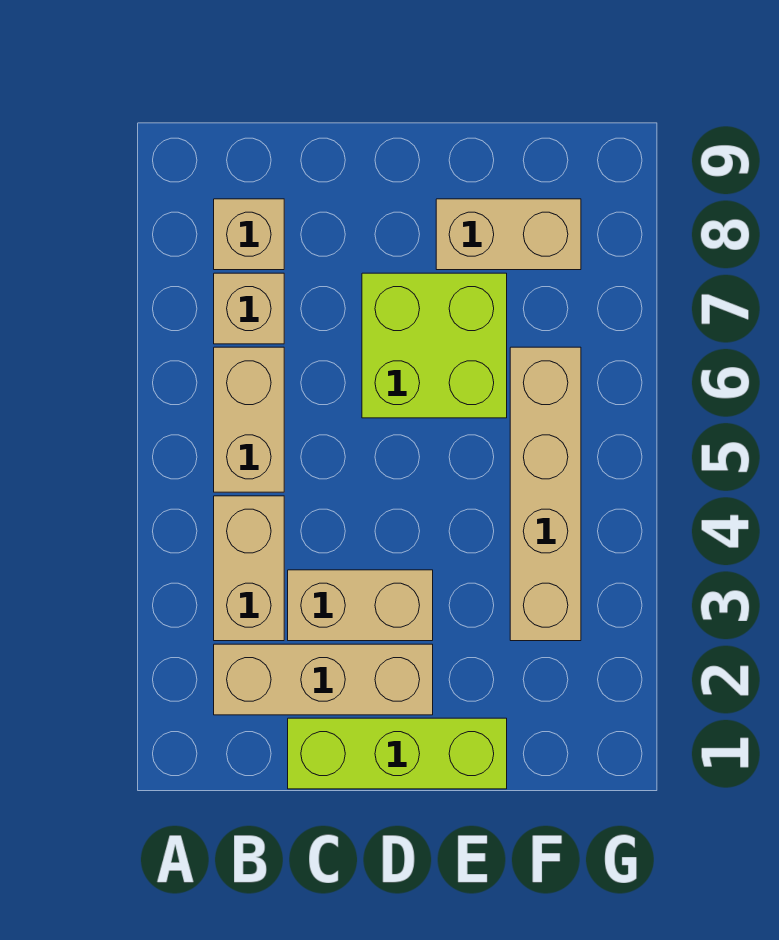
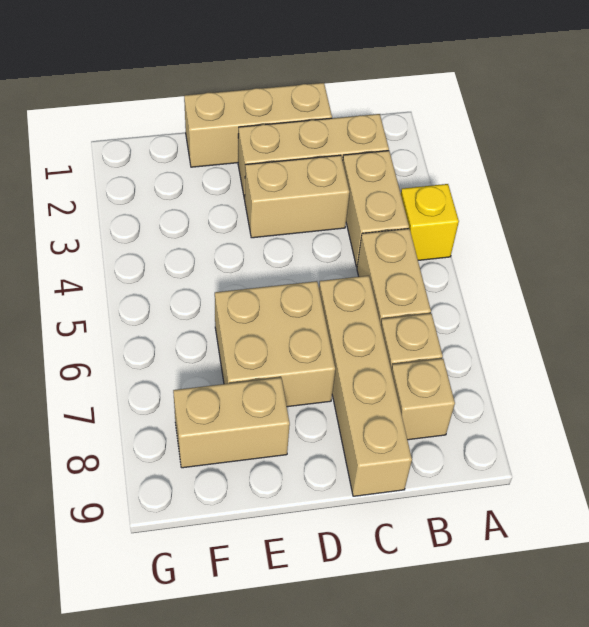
none -> yellow brick A4 level 1
lime brick C1:E1 level 1 -> tan brick C1:E1 level 1
lime brick D6:E7 level 1 -> tan brick D6:E7 level 1
tan brick F3:F6 level 1 -> tan brick C6:C9 level 1

